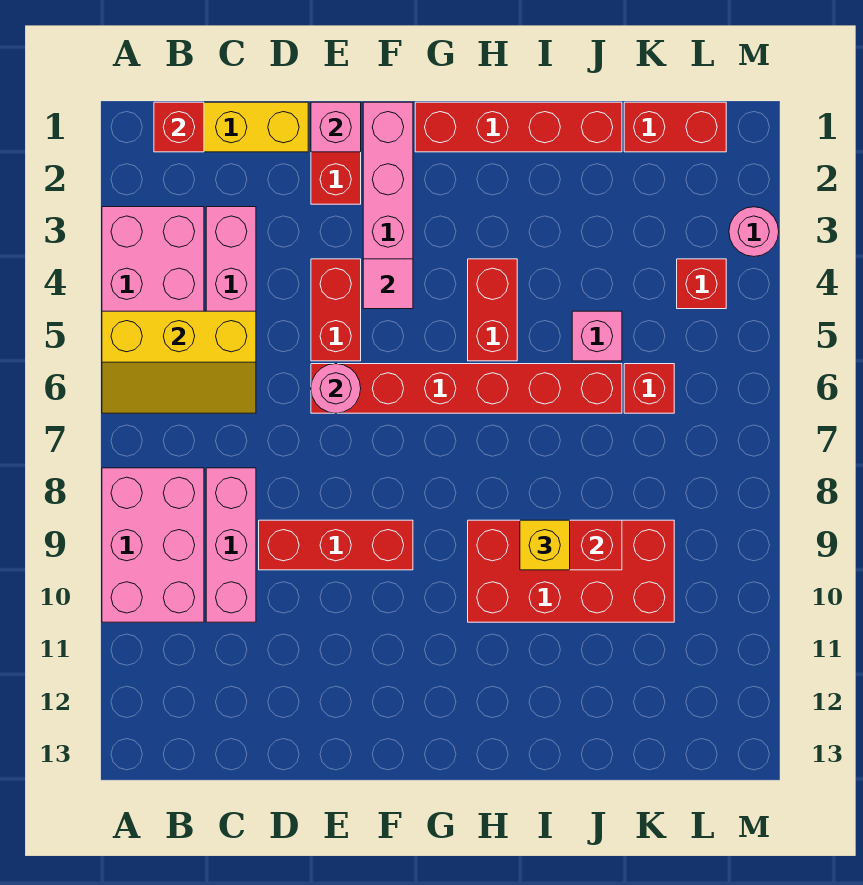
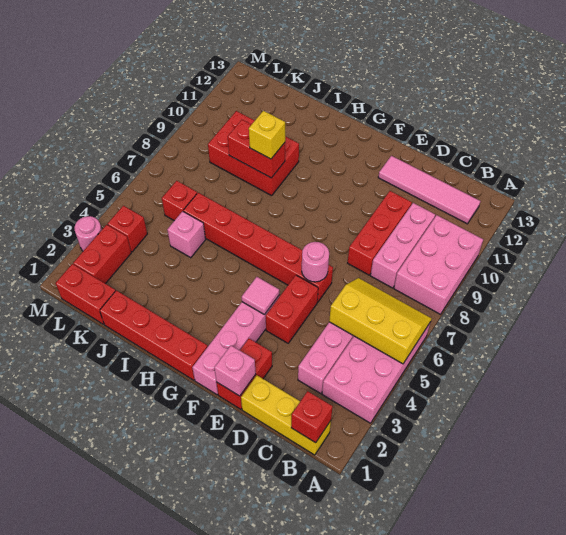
none -> pink tile B12:E12 level 1
red brick D9:F9 level 1 -> red brick D8:D10 level 1
red brick H4:H5 level 1 -> red brick L2:L3 level 1
red brick H9:K10 level 1 -> red brick I9:K10 level 1

